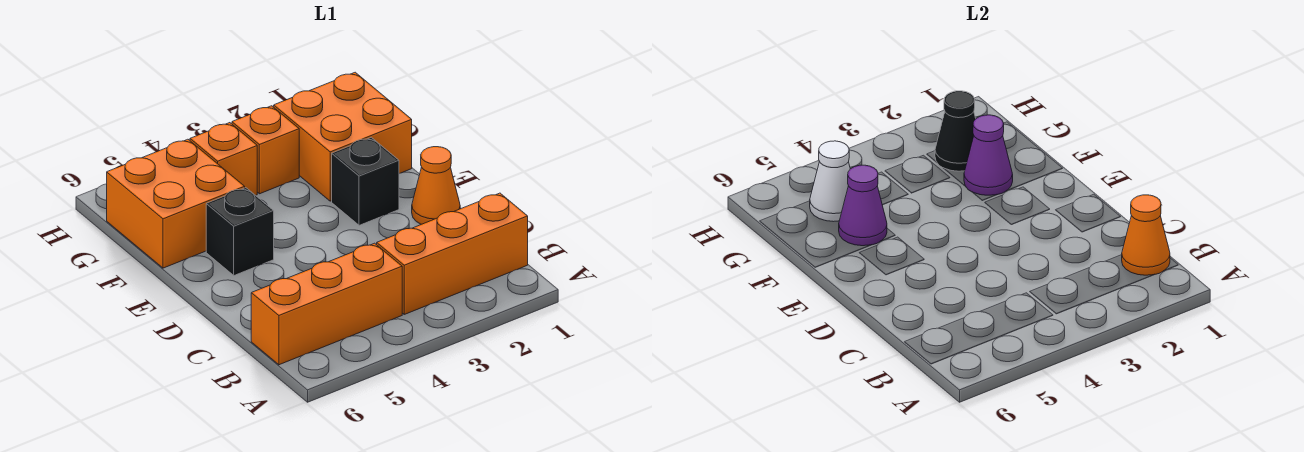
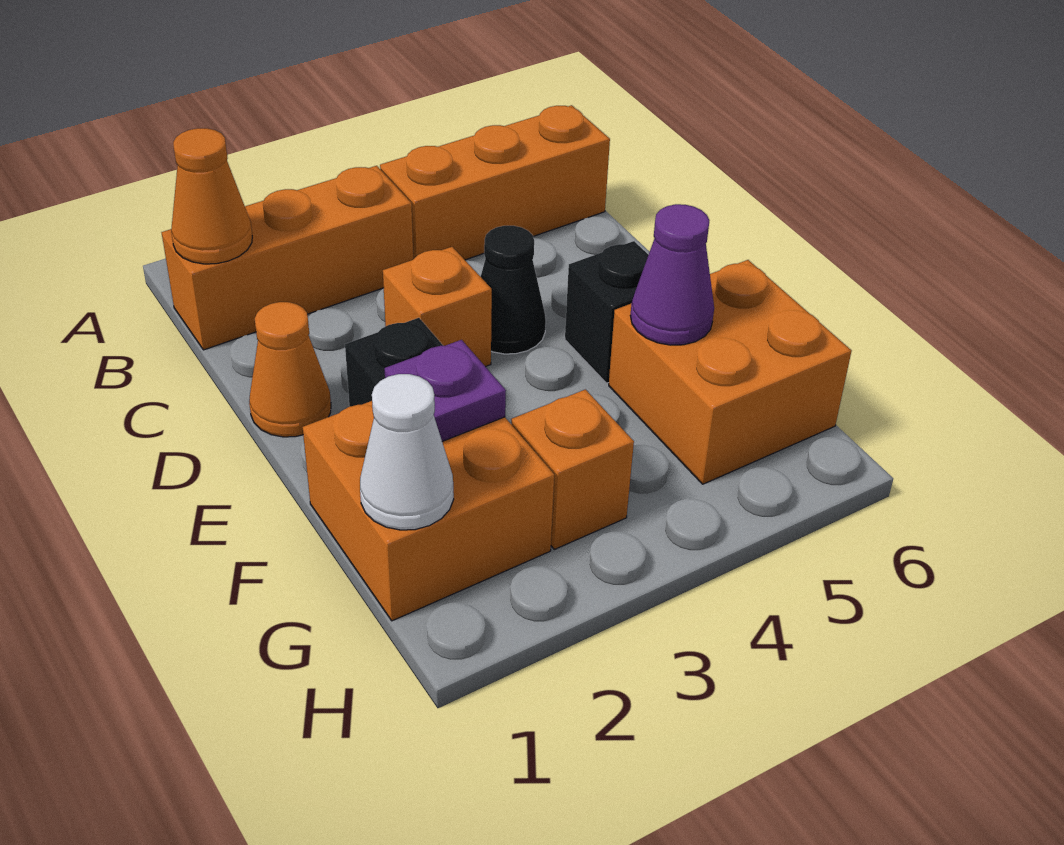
purple cone F2 level 2 -> purple plate F2 level 2
black cone G2 level 2 -> black cone D4 level 1
orange brick G4 level 1 -> orange brick D3 level 1
white cone G5 level 2 -> white cone G1 level 2

